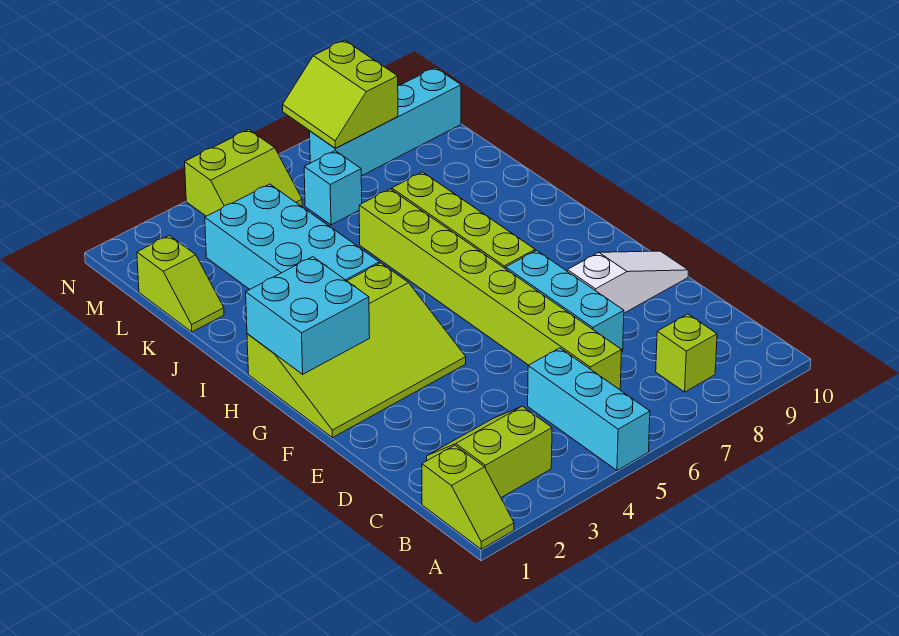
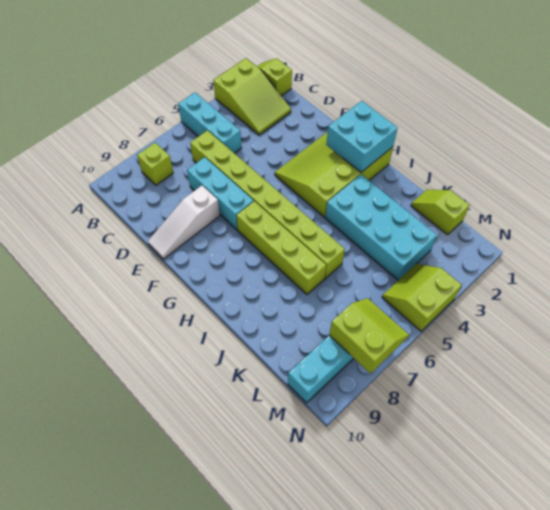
lime slope B2:C3 level 1 top B -> lime slope A2:C3 level 1 top A
cyan brick L6 level 1 -> none

